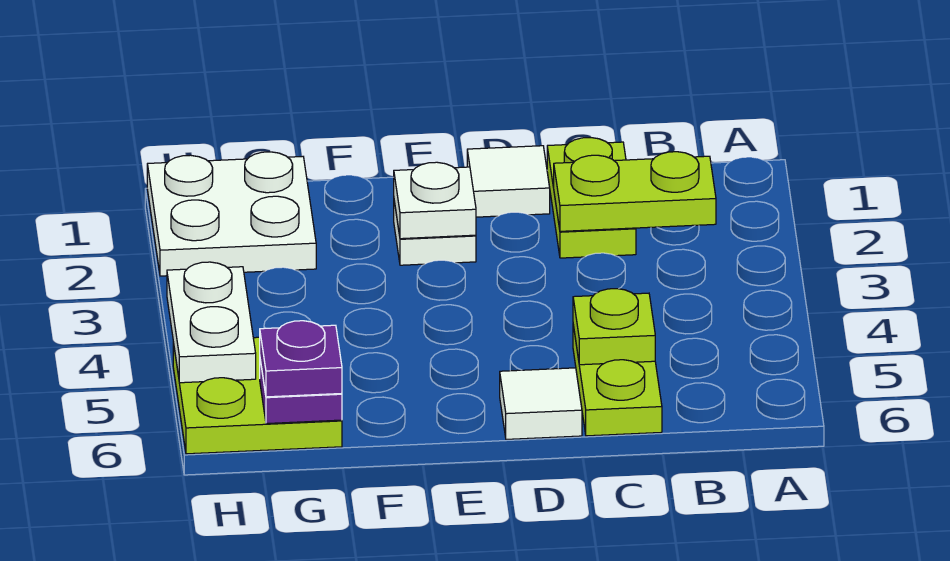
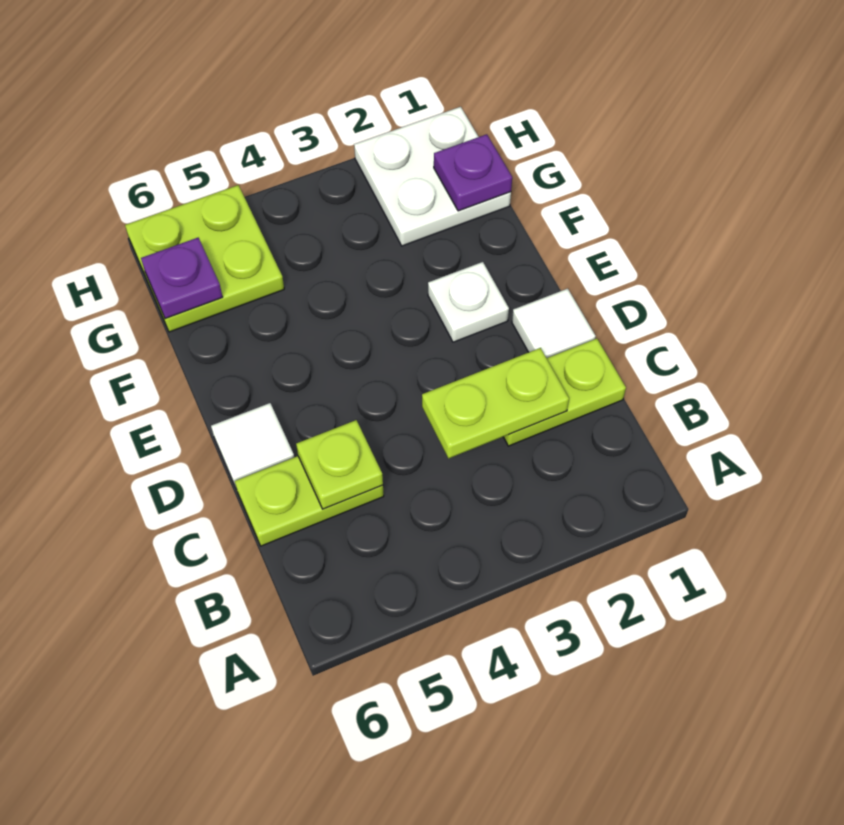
lime plate B2:C2 level 2 -> lime plate C2:C3 level 2
white plate E2 level 2 -> none
purple plate G6 level 3 -> purple plate G1 level 2
white plate H4:H5 level 2 -> none

